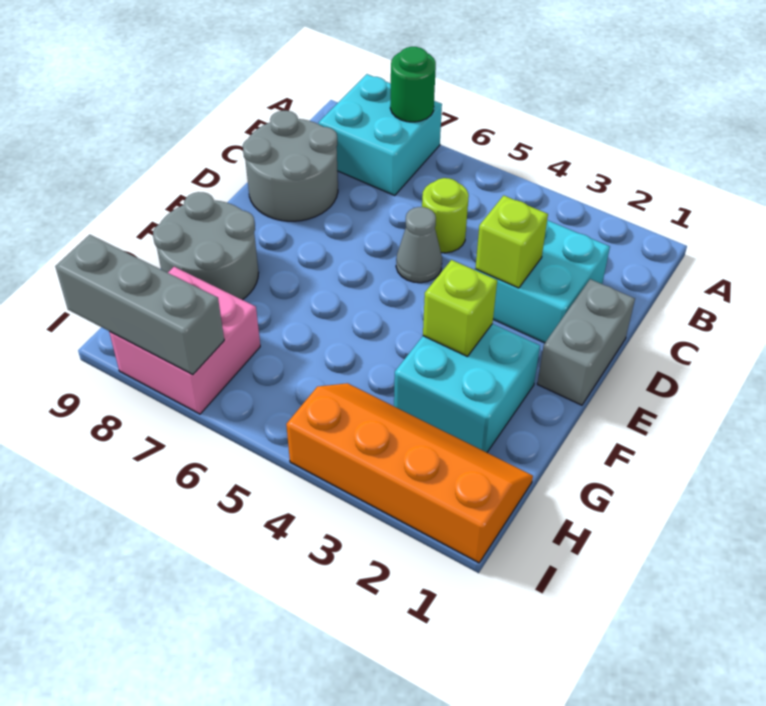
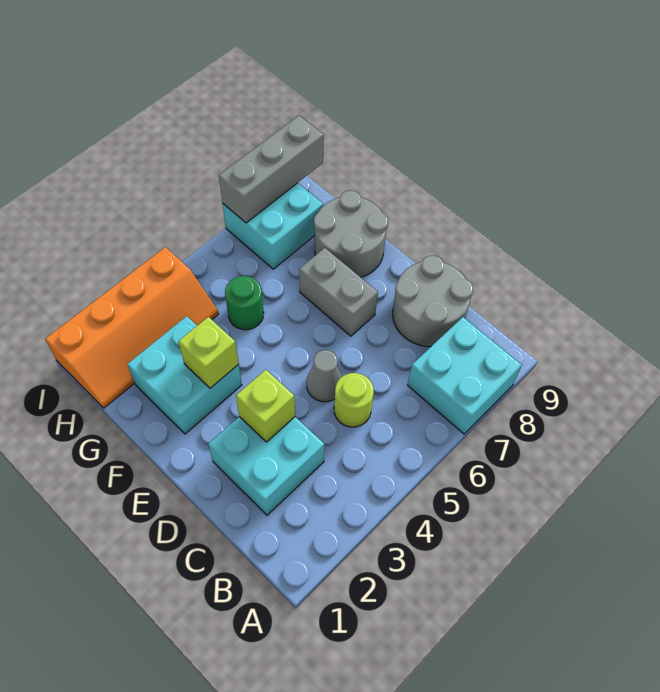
green round brick A7 level 2 -> green round brick G5 level 1
grey brick D1:E1 level 1 -> grey brick E7:F7 level 1
pink brick H7:I8 level 1 -> cyan brick H7:I8 level 1

